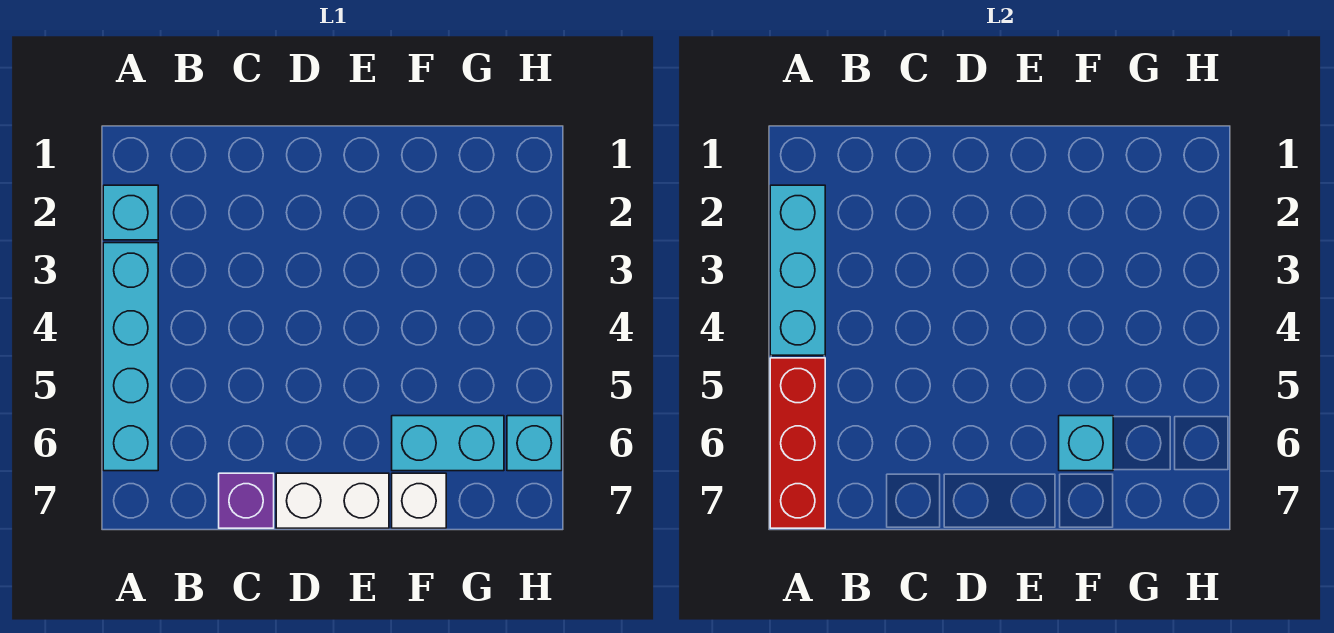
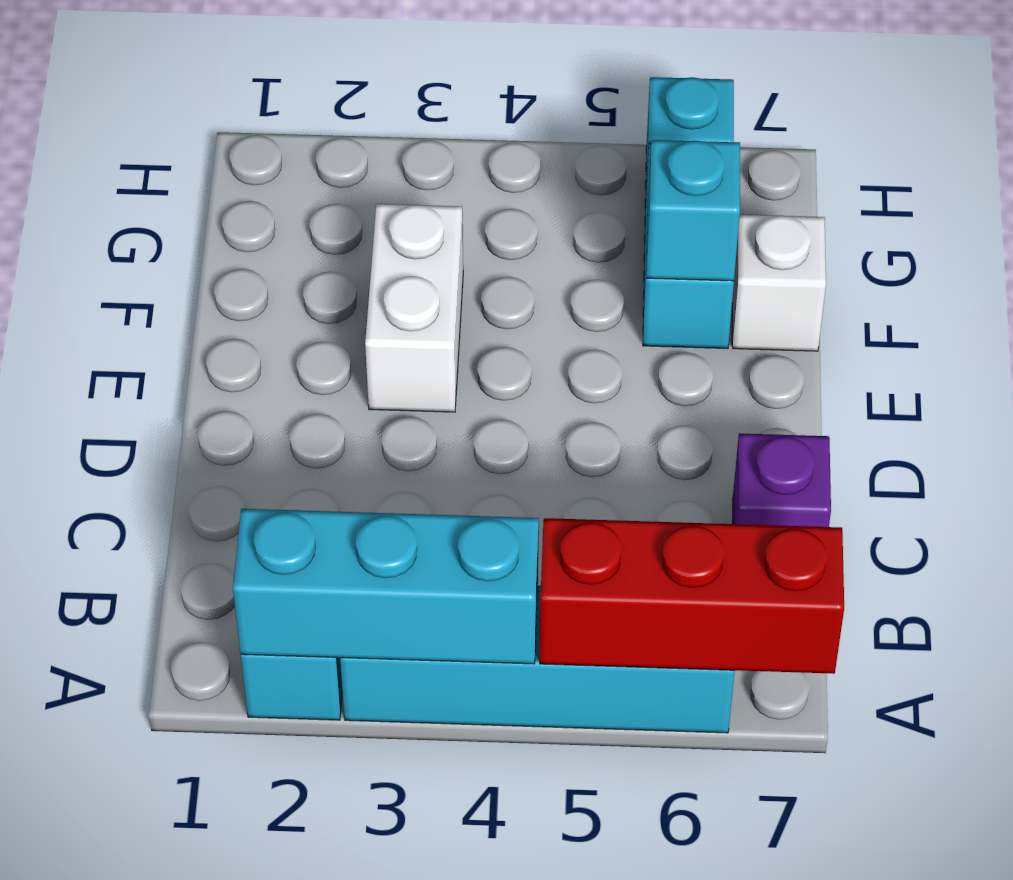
white brick D7:E7 level 1 -> white brick E3:F3 level 1

